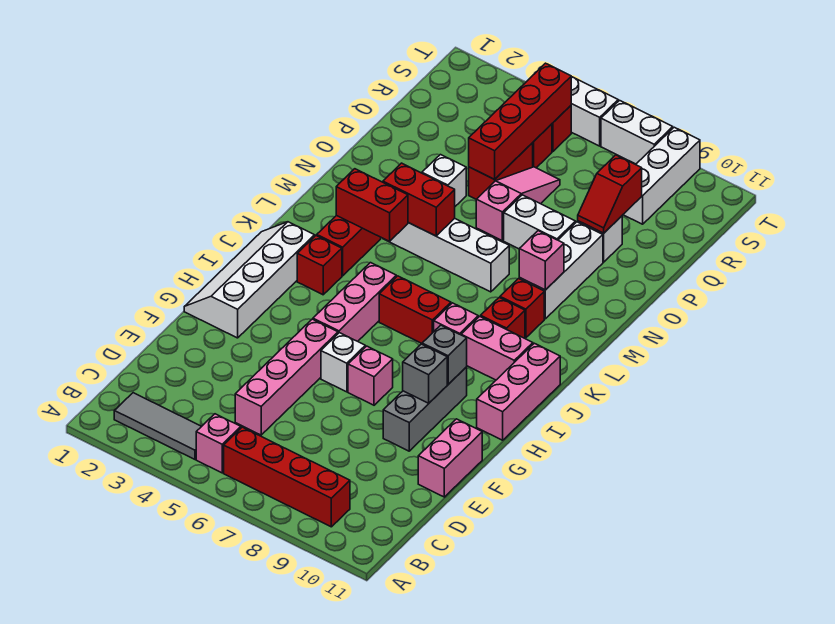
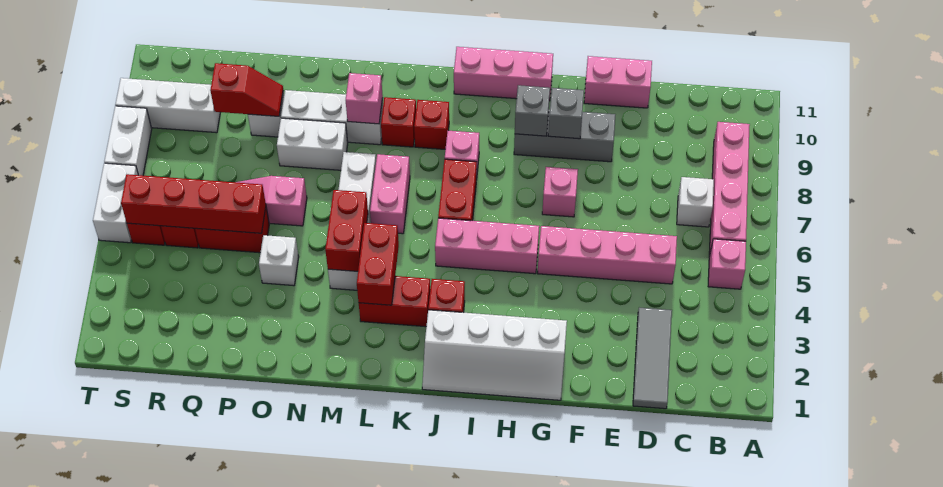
grey tile B2:B4 level 1 -> grey tile D1:D3 level 1
red brick B6:B9 level 1 -> pink brick B6:B9 level 1
white brick G6 level 1 -> white brick C7 level 1
pink brick J9:J10 level 1 -> pink brick L6:L7 level 1
white brick O7:O8 level 1 -> white brick N8:O8 level 1

